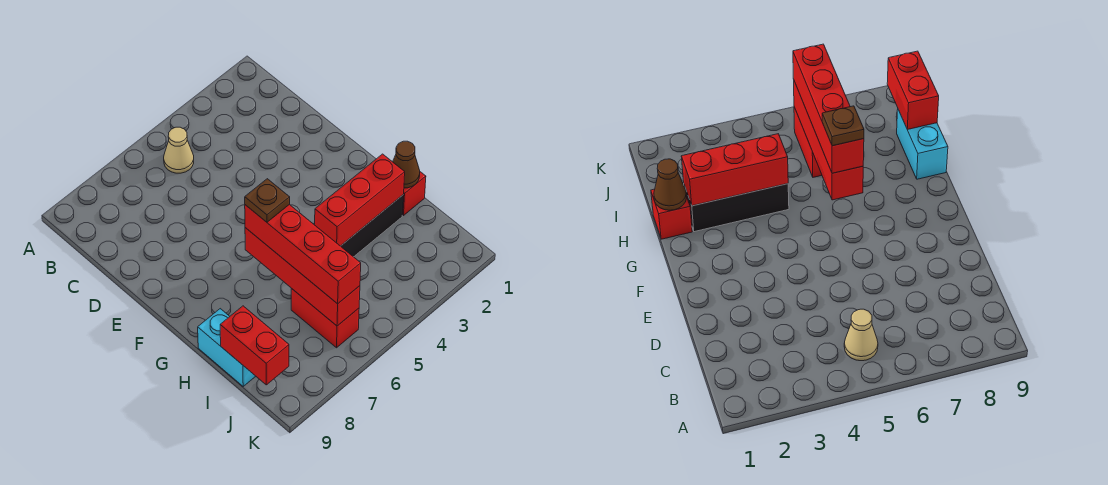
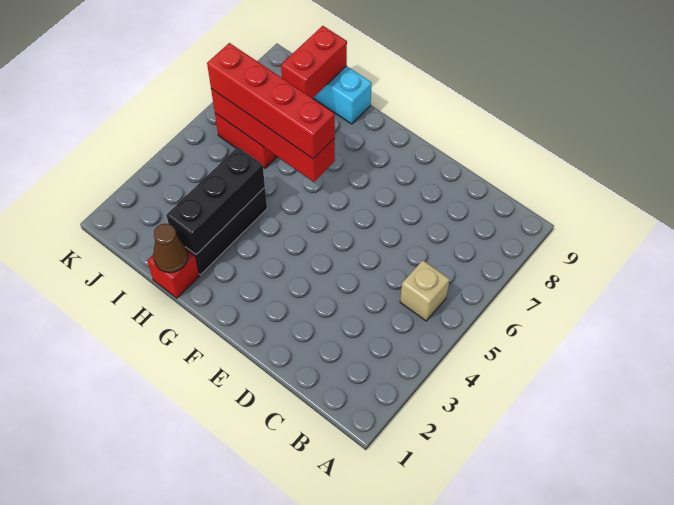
tan cone B5 level 1 -> tan brick B5 level 1
brown plate G6 level 4 -> none
red brick H2:H4 level 2 -> black brick H2:H4 level 2
red brick I9:J9 level 2 -> red brick I8:I9 level 2

